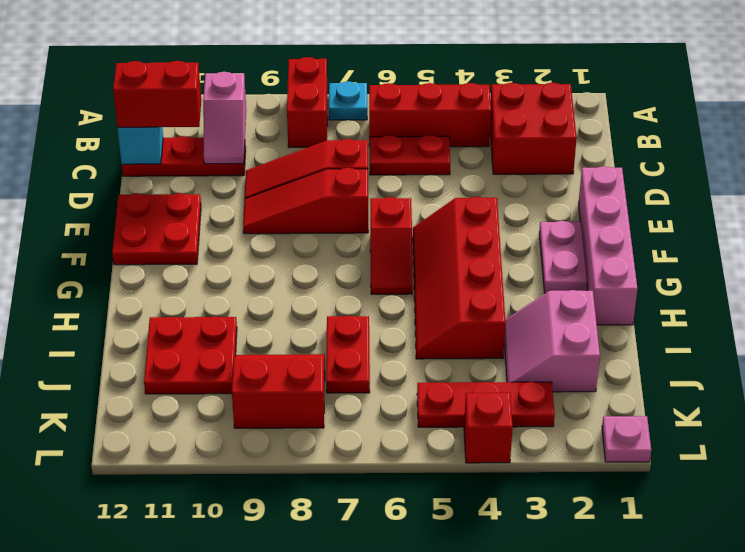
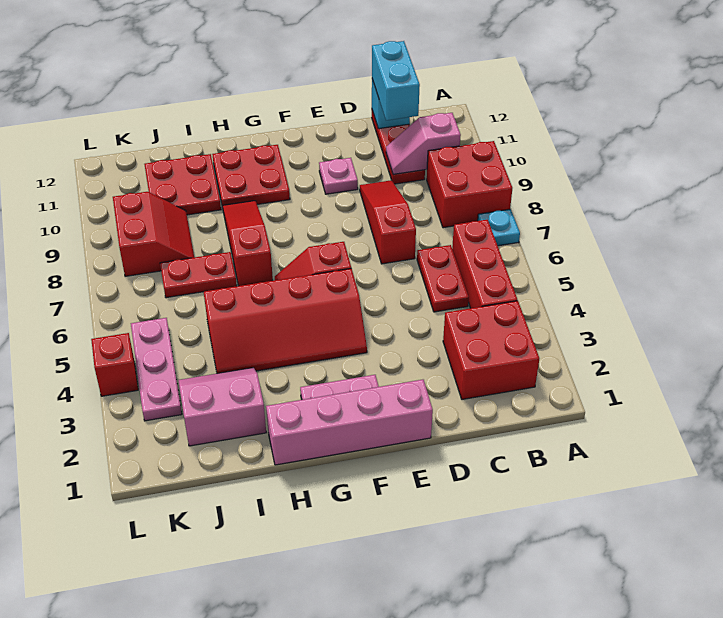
red brick A8:B8 level 1 -> red brick A8:B9 level 1
red brick C11:C12 level 3 -> cyan brick C11:C12 level 3
red slope E7:E9 level 1 top 7 -> red slope H7:H9 level 1 top 7
red plate E11:F12 level 1 -> red plate G10:H11 level 1
red slope F4:I5 level 1 top 4 -> red slope F4:I5 level 1 top 5
red plate K3:K5 level 1 -> pink plate K3:K5 level 1
pink plate L1 level 1 -> pink plate E10 level 1

